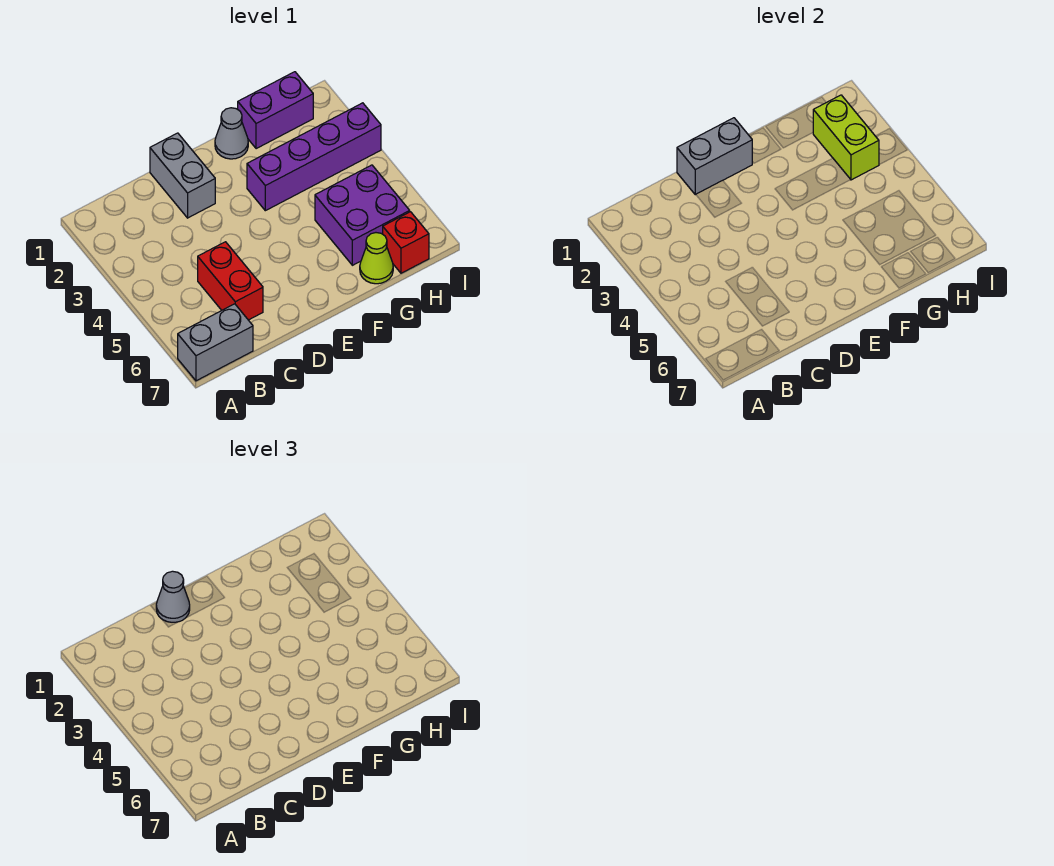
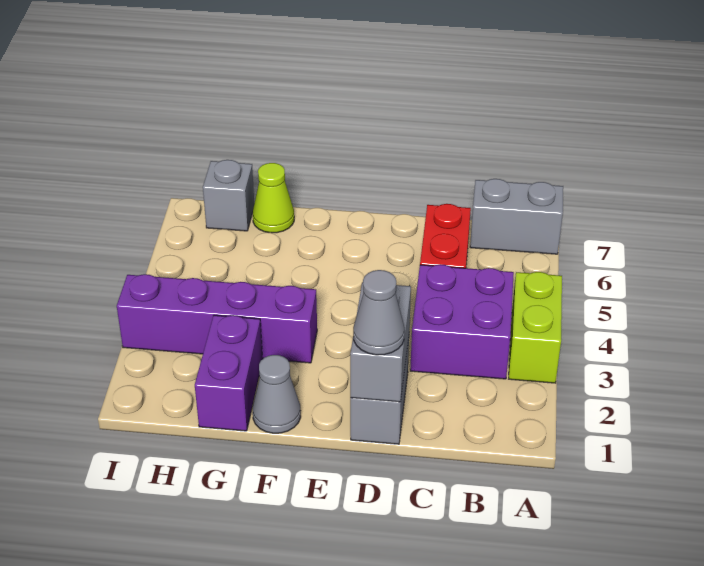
grey brick D1:E1 level 2 -> grey brick D1:D2 level 2
purple brick G1:H1 level 1 -> purple brick G1:G2 level 1
purple brick G5:H6 level 1 -> purple brick B3:C4 level 1
lime brick H2:H3 level 2 -> lime brick A3:A4 level 1
red brick H7 level 1 -> grey brick H7 level 1

